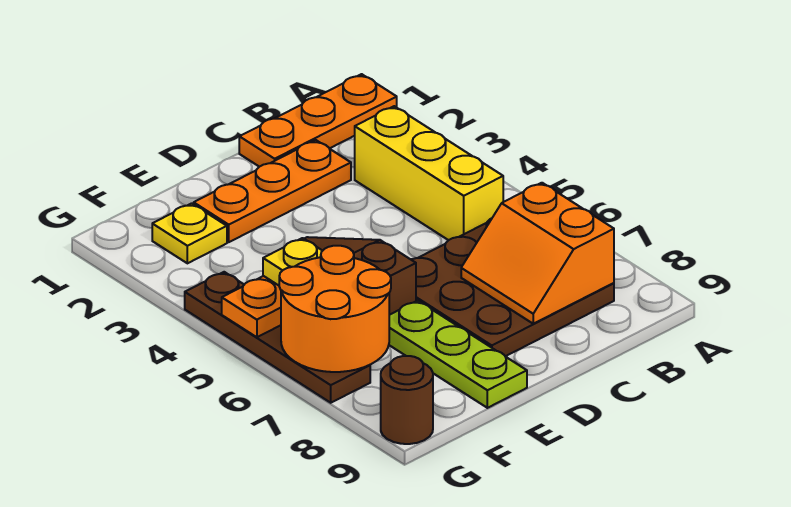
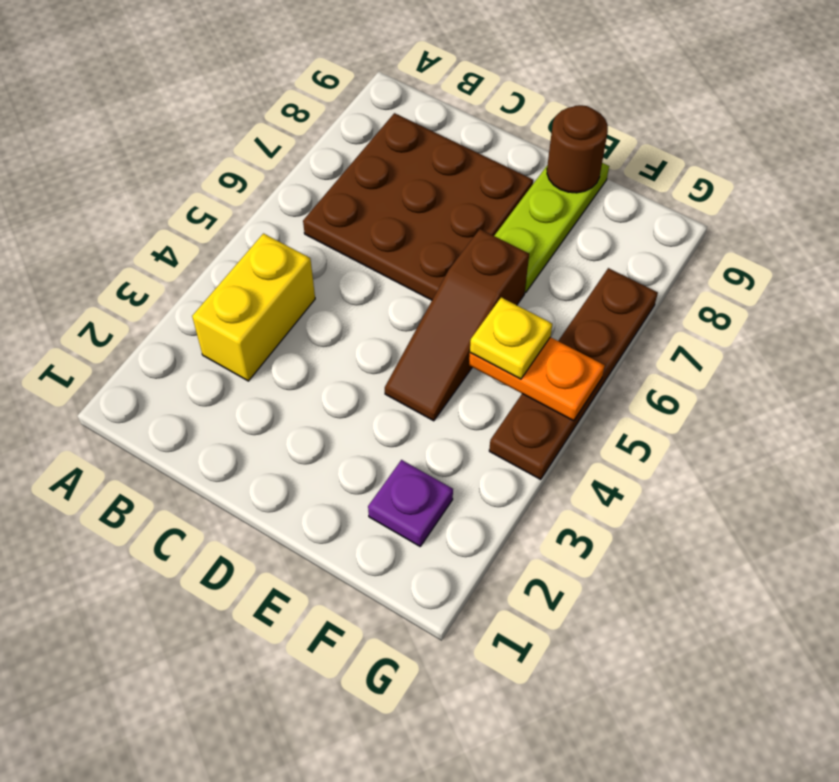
orange plate A1:C1 level 1 -> none
yellow brick B3:B5 level 1 -> yellow brick B3:B4 level 1
orange slope B7:C8 level 2 top B -> none
orange plate C2:E2 level 1 -> none
yellow plate F2 level 1 -> purple plate F2 level 1
orange round brick F6:G7 level 2 -> none
brown round brick G9 level 1 -> brown round brick E9 level 2

